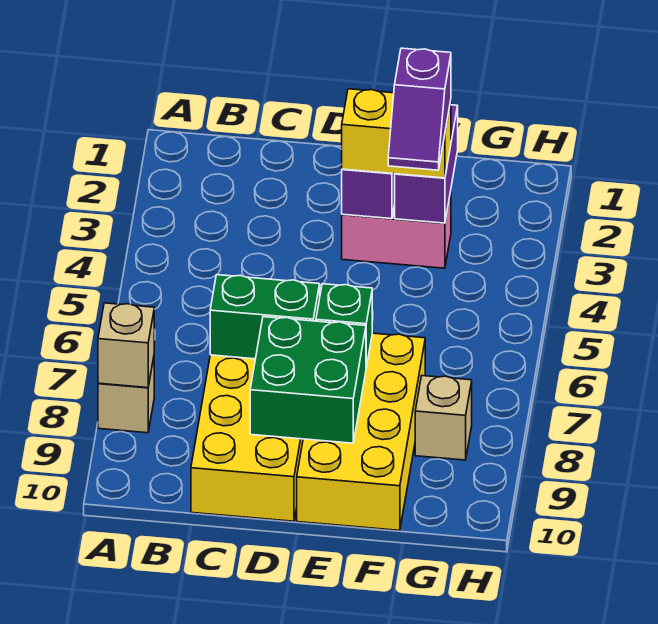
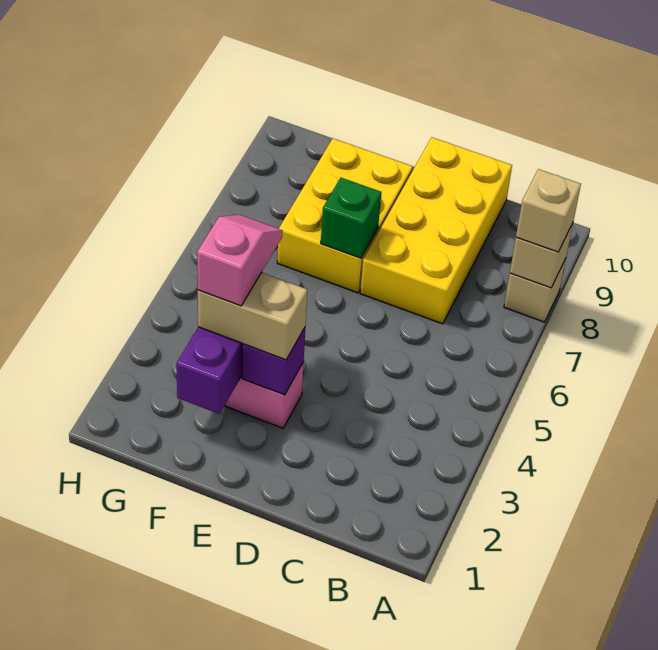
green brick C7:D7 level 2 -> none
green brick D8:E9 level 2 -> none
yellow brick E3:F3 level 3 -> tan brick E3:F3 level 3
yellow brick E7:F10 level 1 -> yellow brick E7:F9 level 1
purple slope F3:F4 level 4 top 3 -> pink slope F3:F4 level 4 top 3
tan brick G8 level 1 -> tan brick A8 level 3

